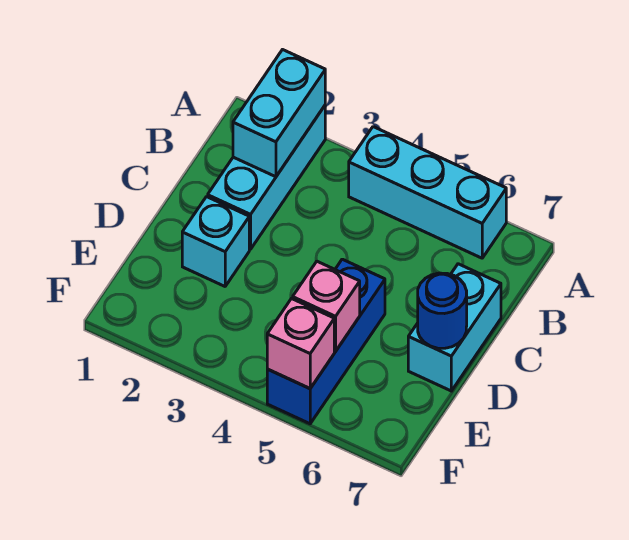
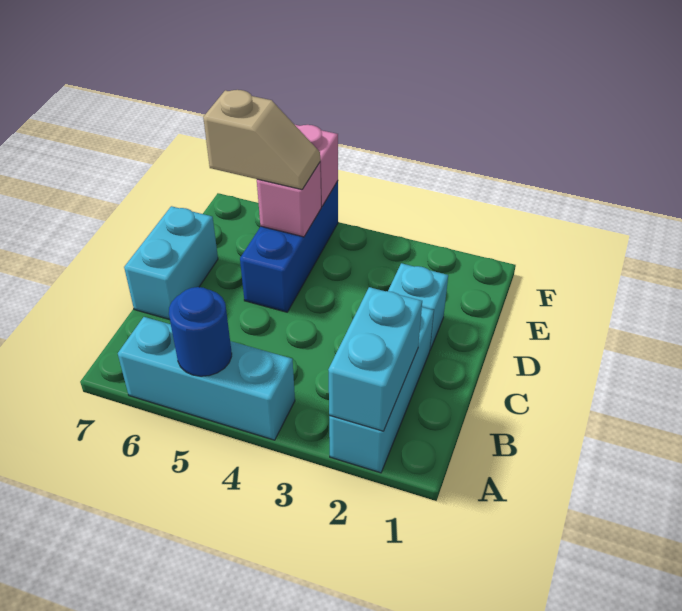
blue round brick D7 level 2 -> blue round brick A5 level 2
none -> tan slope E5:E6 level 3 top 6

